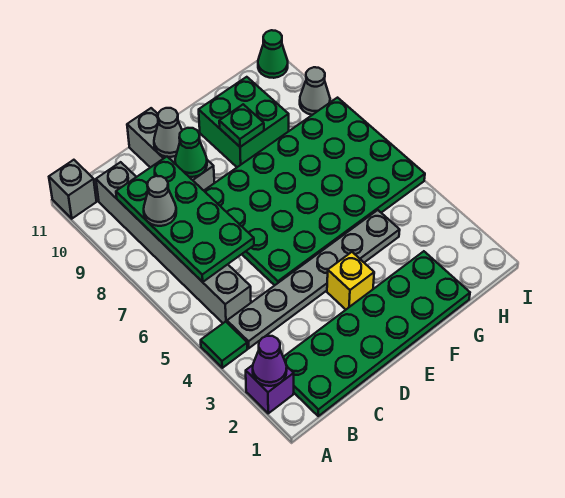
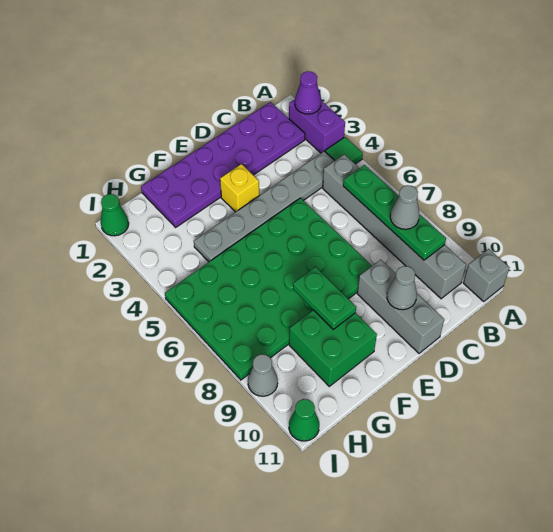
purple brick A2 level 1 -> purple brick A2:A3 level 1
green plate B1:G2 level 1 -> purple plate B1:G2 level 1
green plate B6:C9 level 2 -> green plate B6:B9 level 2
green cone D9 level 2 -> green cone I1 level 1
green plate F9 level 2 -> green plate F8:F9 level 2

